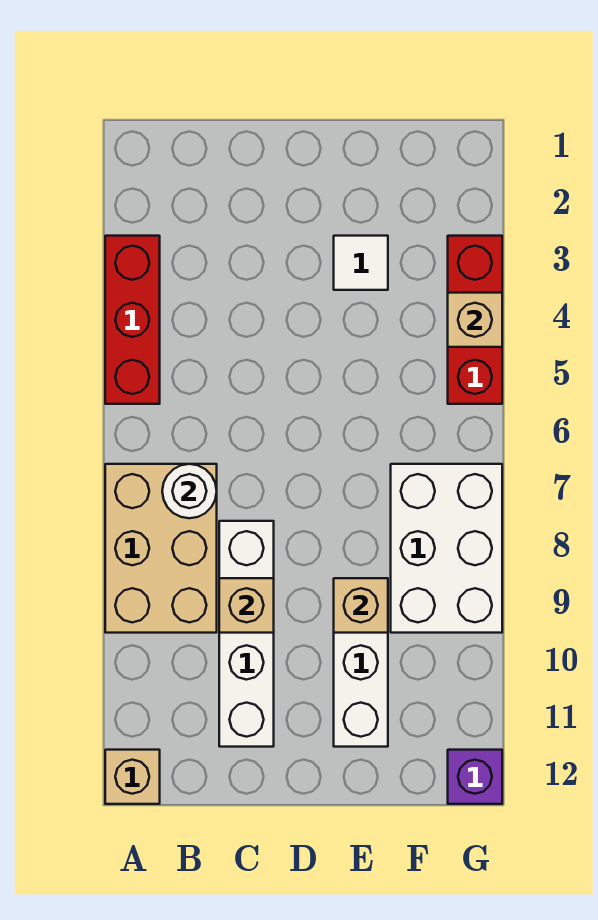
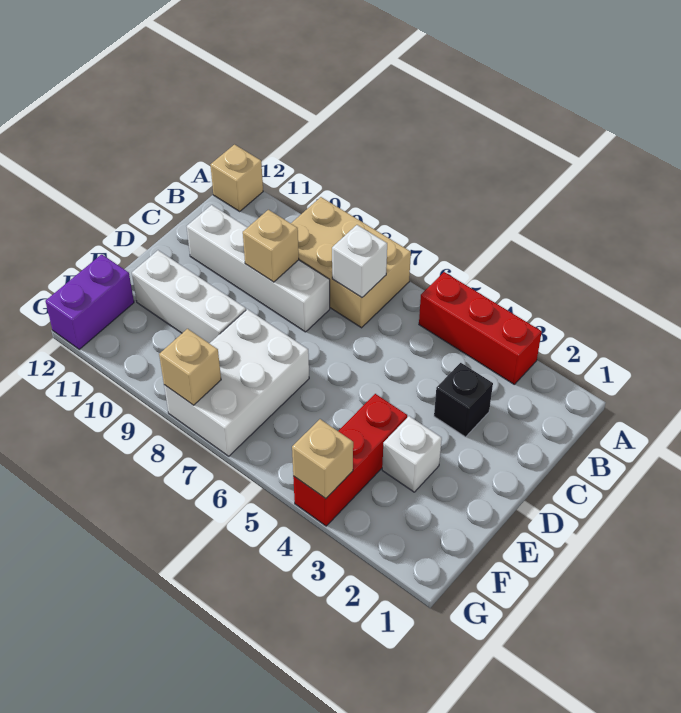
white round brick B7 level 2 -> white brick B7 level 2
none -> black brick C3 level 1
white tile E3 level 1 -> white brick E3 level 1
tan brick E9 level 2 -> tan brick G8 level 2
white brick F7:G9 level 1 -> white brick E7:G8 level 1
red brick G3:G5 level 1 -> red brick E4:G4 level 1
purple brick G12 level 1 -> purple brick F12:G12 level 1

